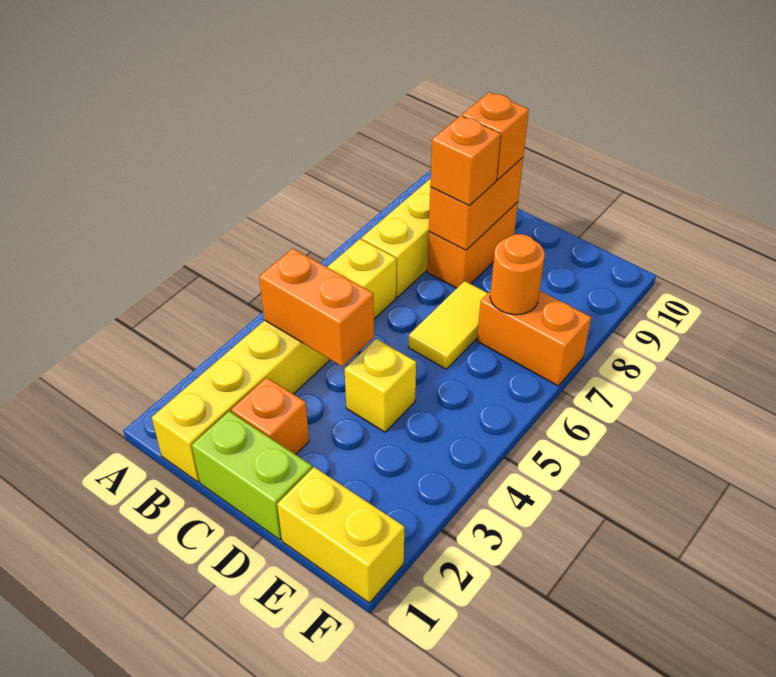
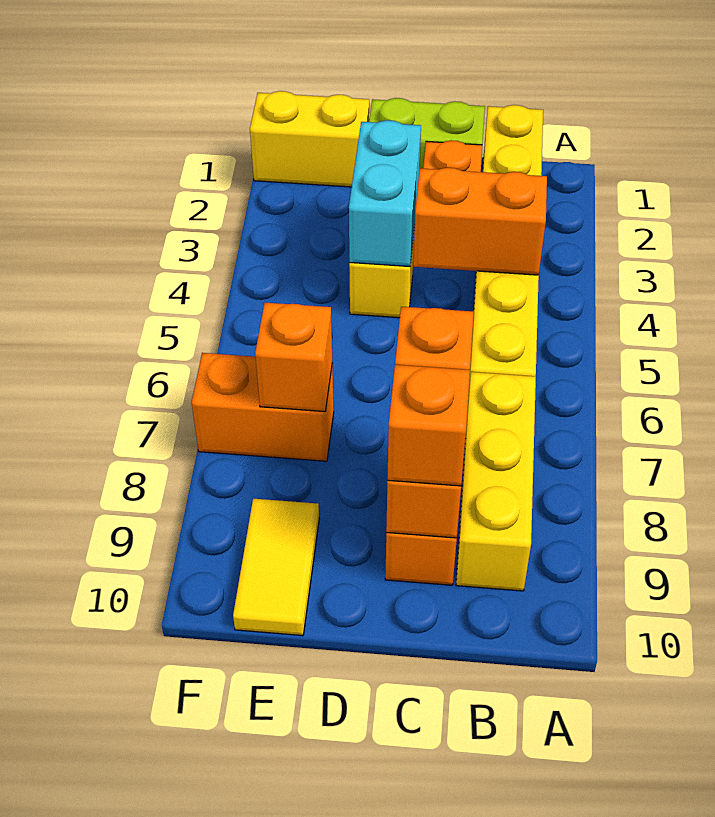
none -> cyan brick D3:D4 level 2
yellow tile D6:D7 level 1 -> yellow tile E9:E10 level 1
orange round brick E7 level 2 -> orange brick E7 level 2

